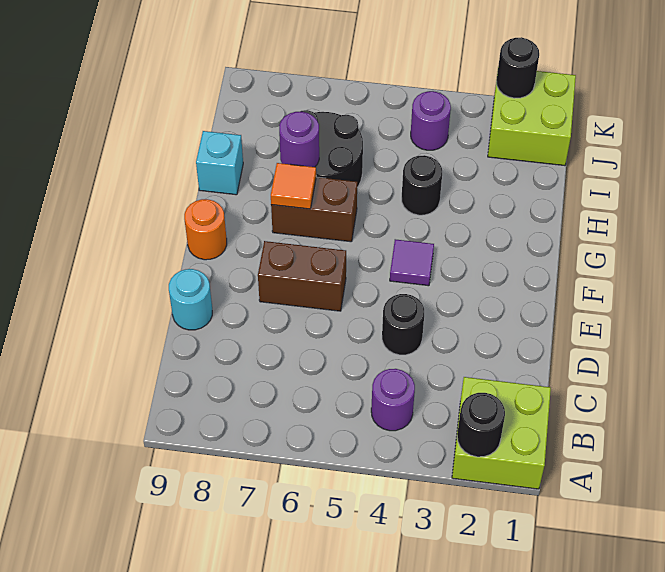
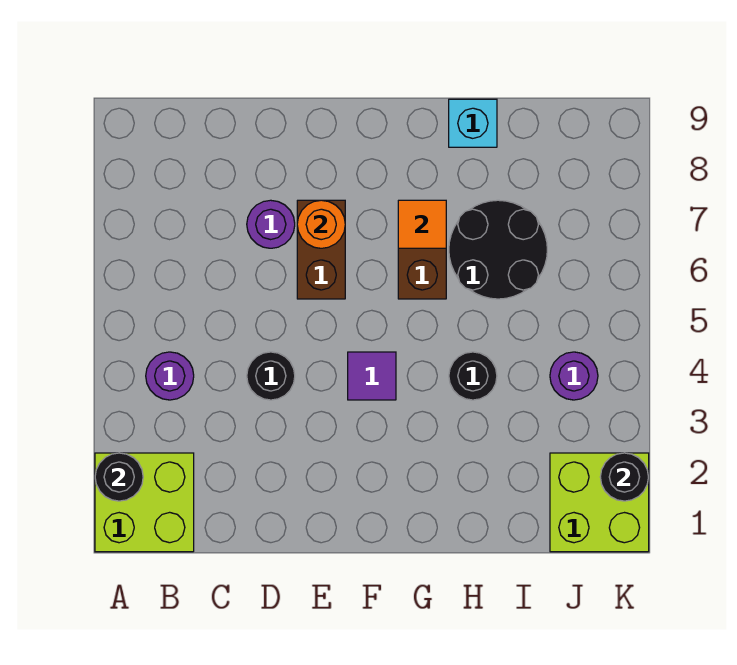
cyan round brick D9 level 1 -> none
orange round brick F9 level 1 -> orange round brick E7 level 2
purple round brick H7 level 2 -> purple round brick D7 level 1

